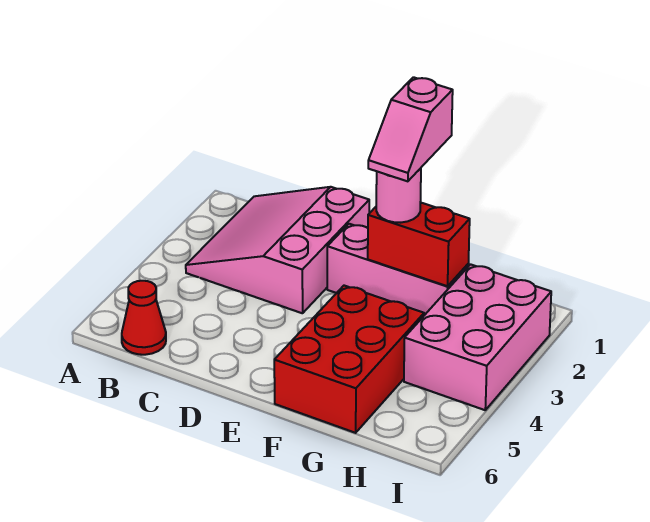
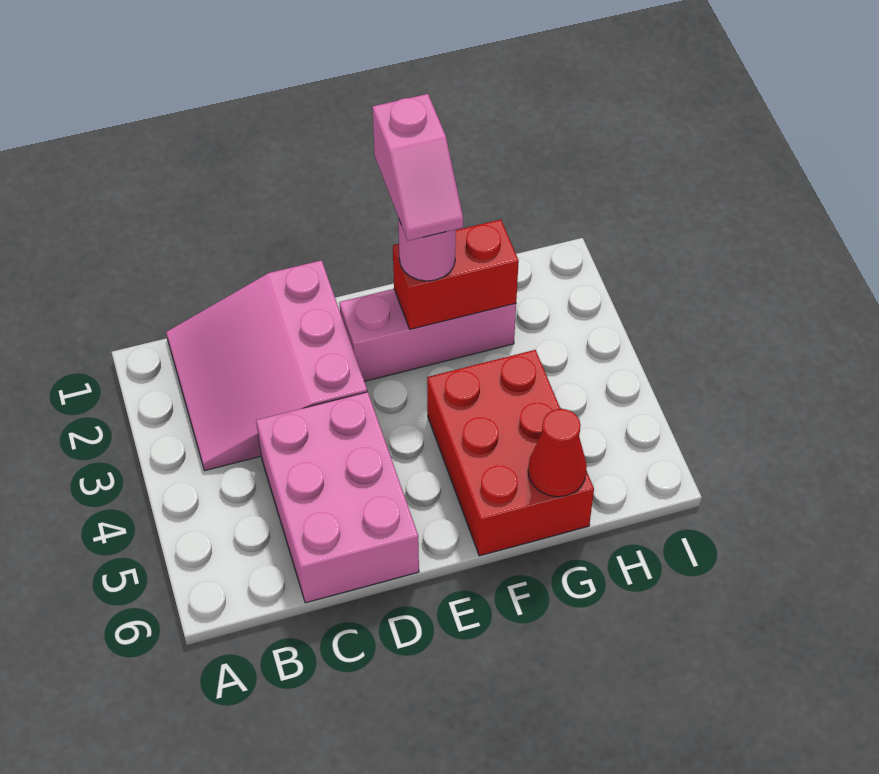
red cone B6 level 1 -> red cone G6 level 2
pink brick H2:I4 level 1 -> pink brick C4:D6 level 1

